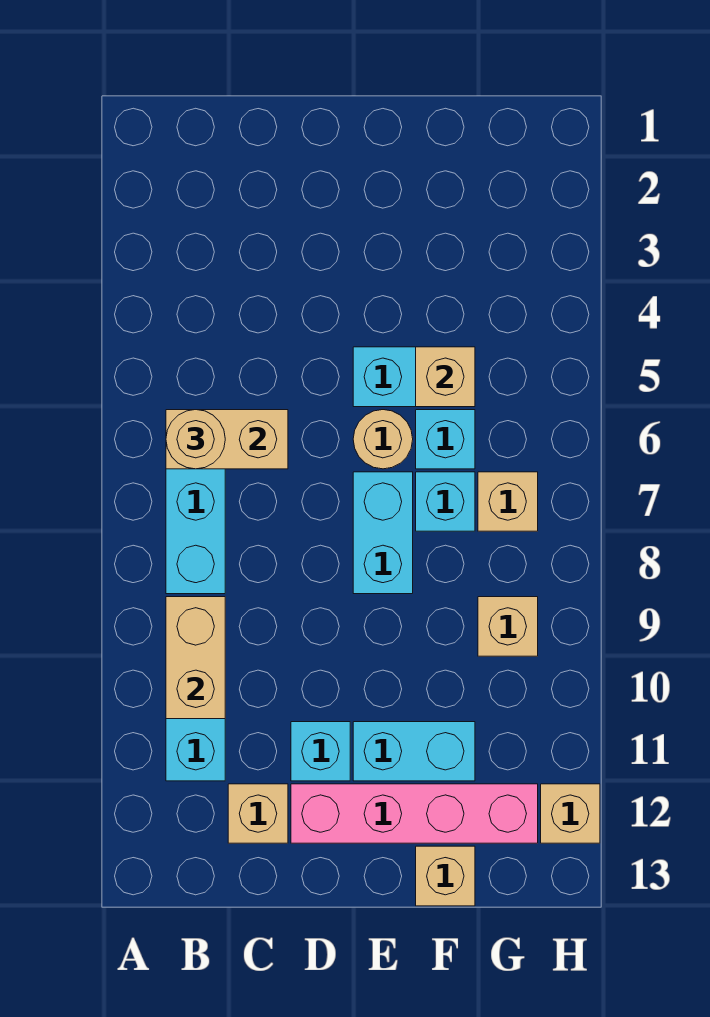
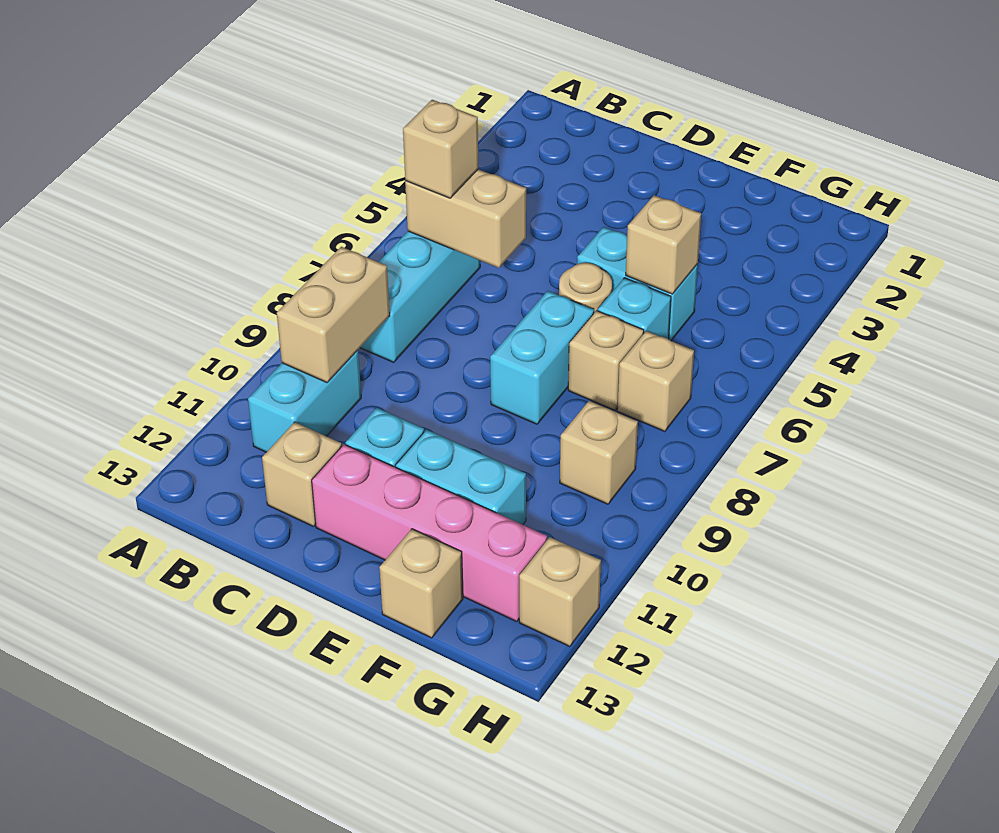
tan round brick B6 level 3 -> tan brick B6 level 3
cyan brick F7 level 1 -> tan brick F7 level 1

